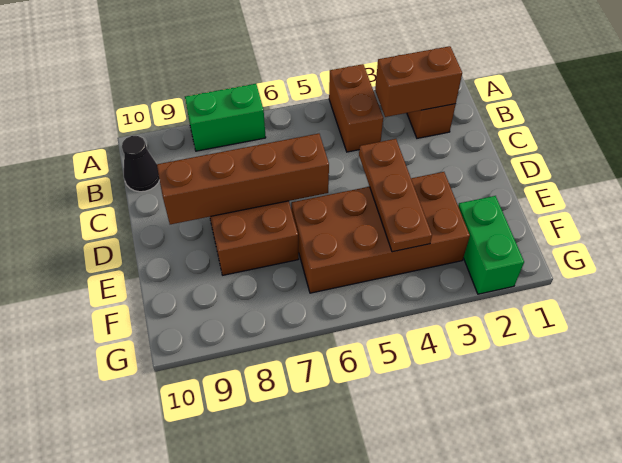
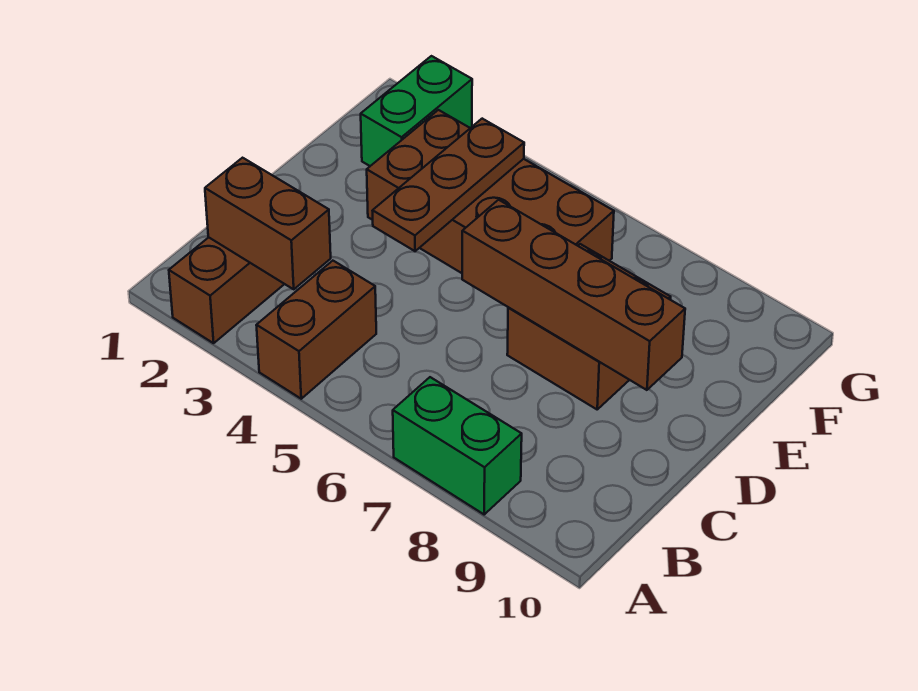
black cone B10 level 1 -> none

